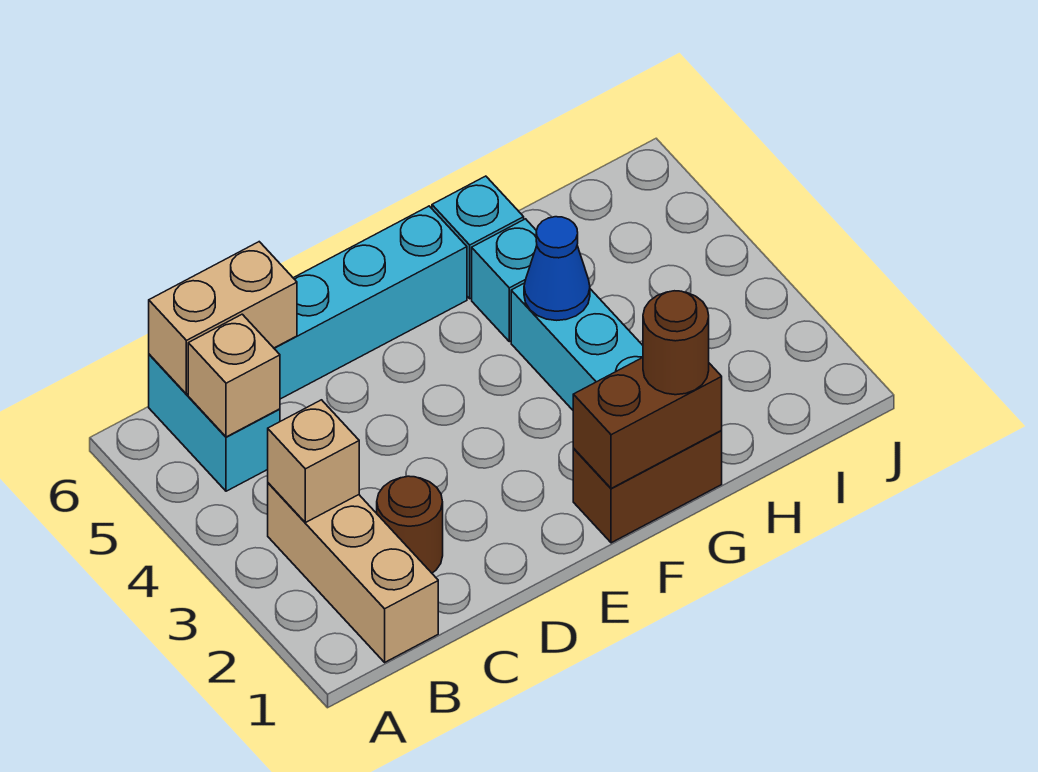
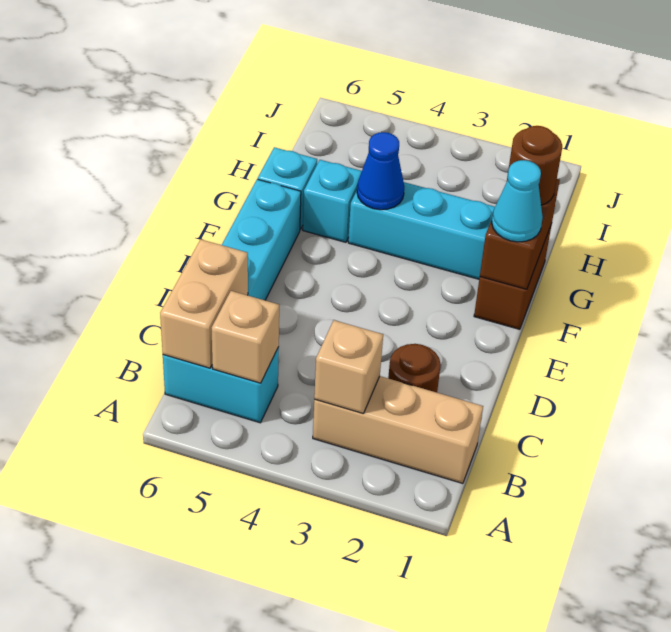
none -> cyan cone F1 level 3

